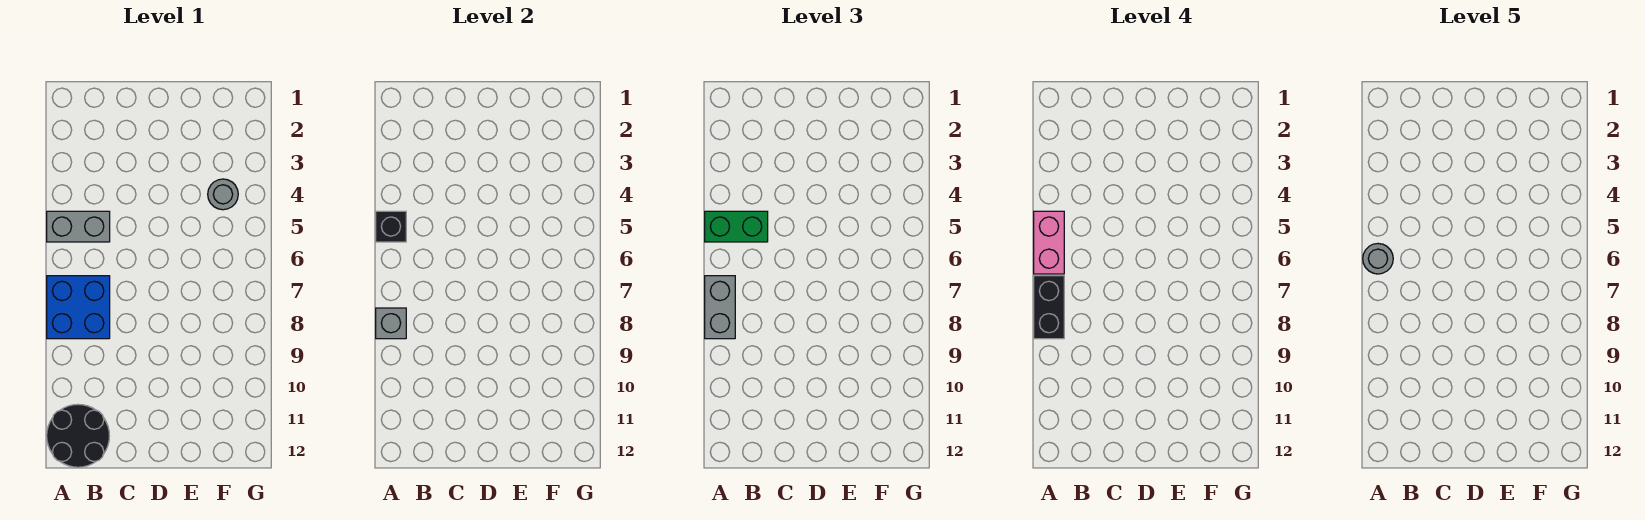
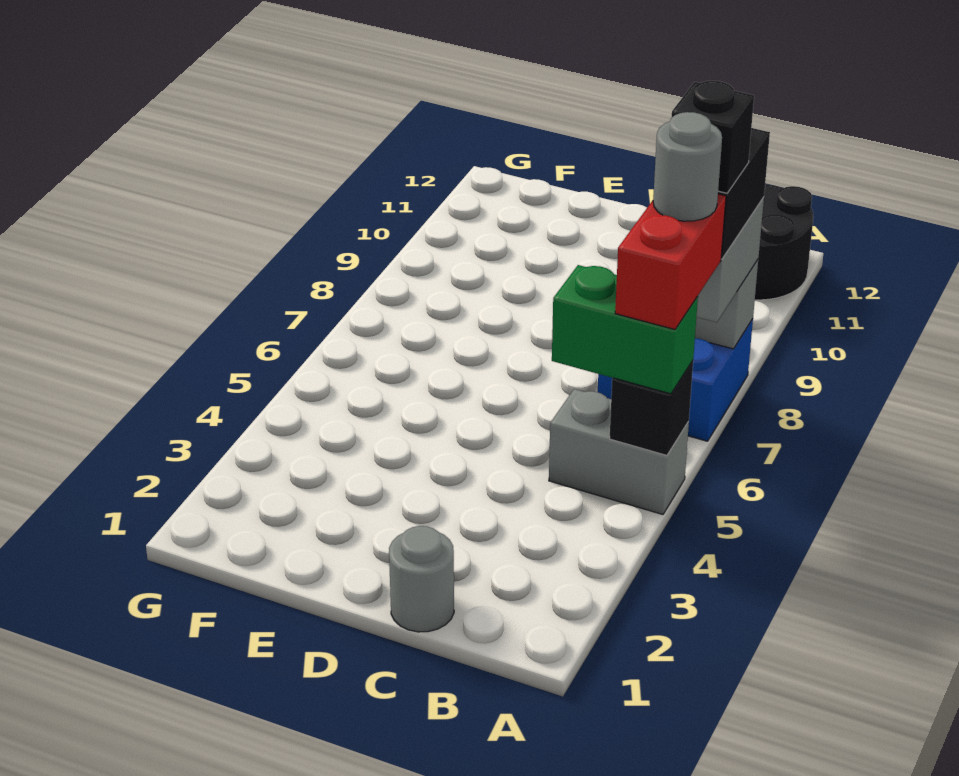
pink brick A5:A6 level 4 -> red brick A5:A6 level 4
none -> black brick A7 level 5
grey round brick F4 level 1 -> grey round brick C1 level 1

